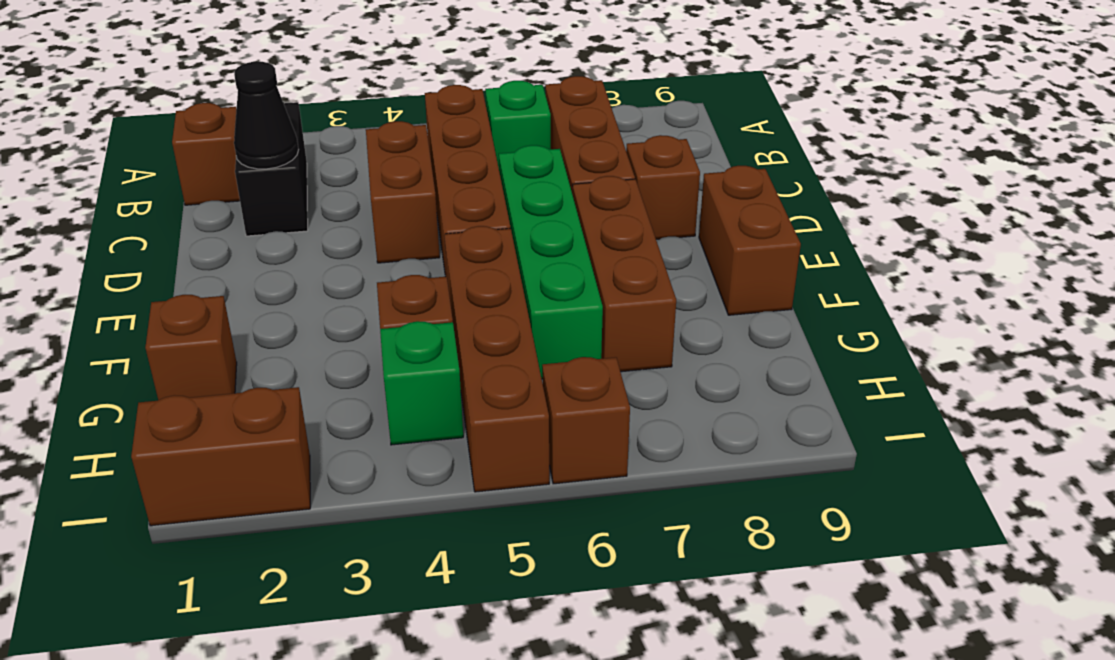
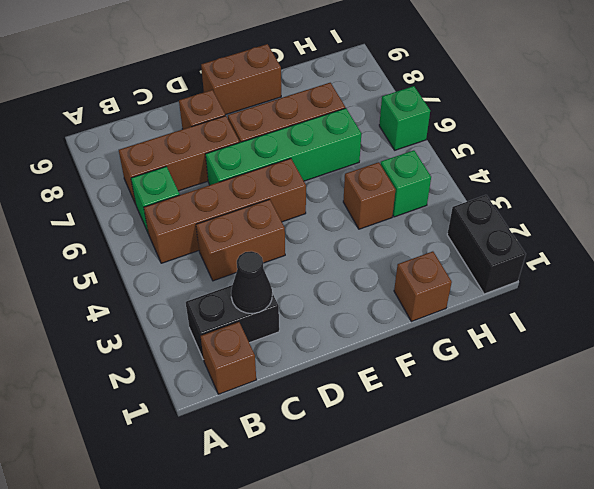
brown brick F5:I5 level 1 -> none
brown brick I1:I2 level 1 -> black brick I1:I2 level 1
brown brick I6 level 1 -> green brick I6 level 1

